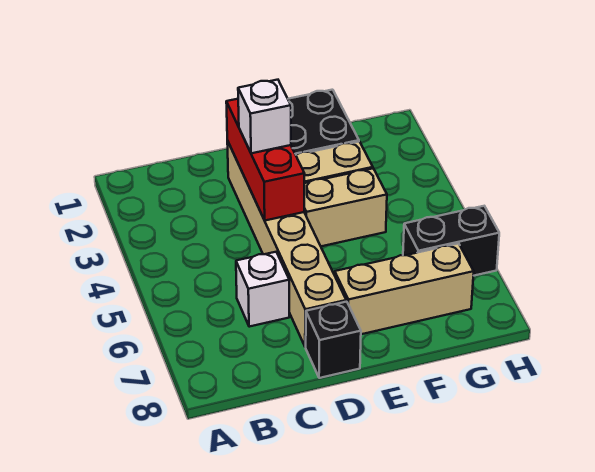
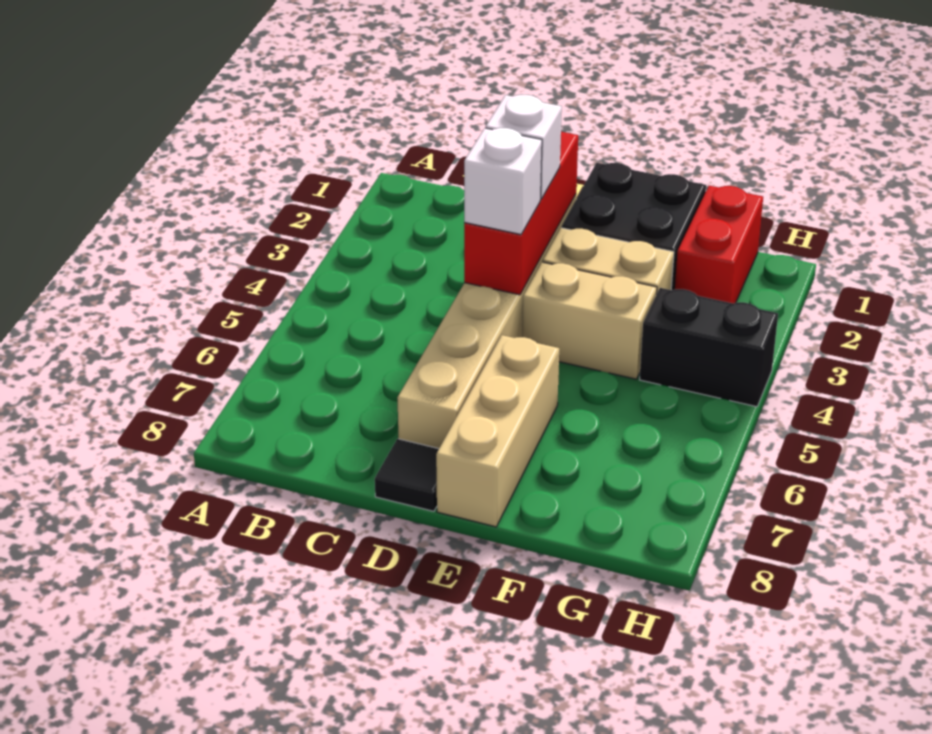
white brick C6 level 1 -> white brick D4 level 3
black brick D8 level 1 -> black tile D8 level 1
tan brick E7:G7 level 1 -> tan brick E6:E8 level 1
none -> red brick G1:G2 level 1
black brick G6:H6 level 1 -> black brick G4:H4 level 1

